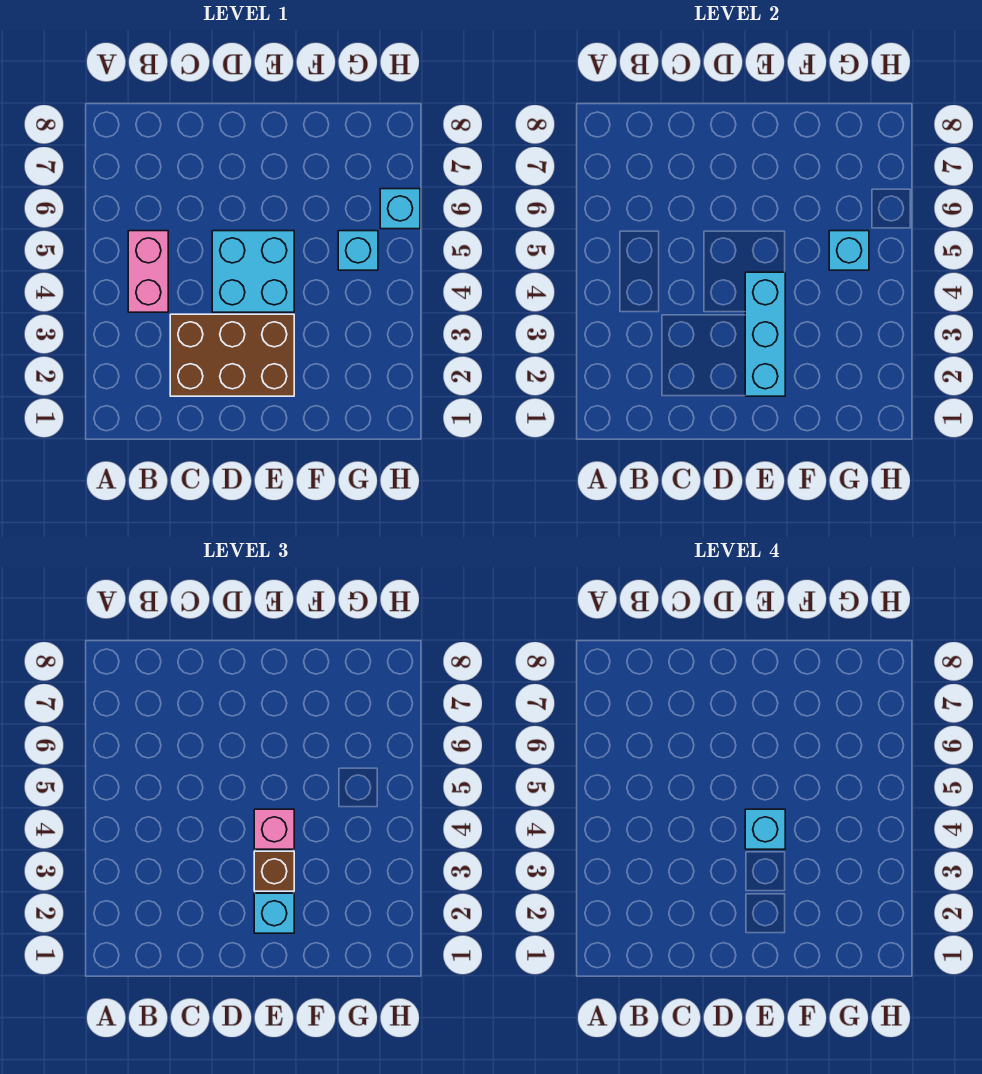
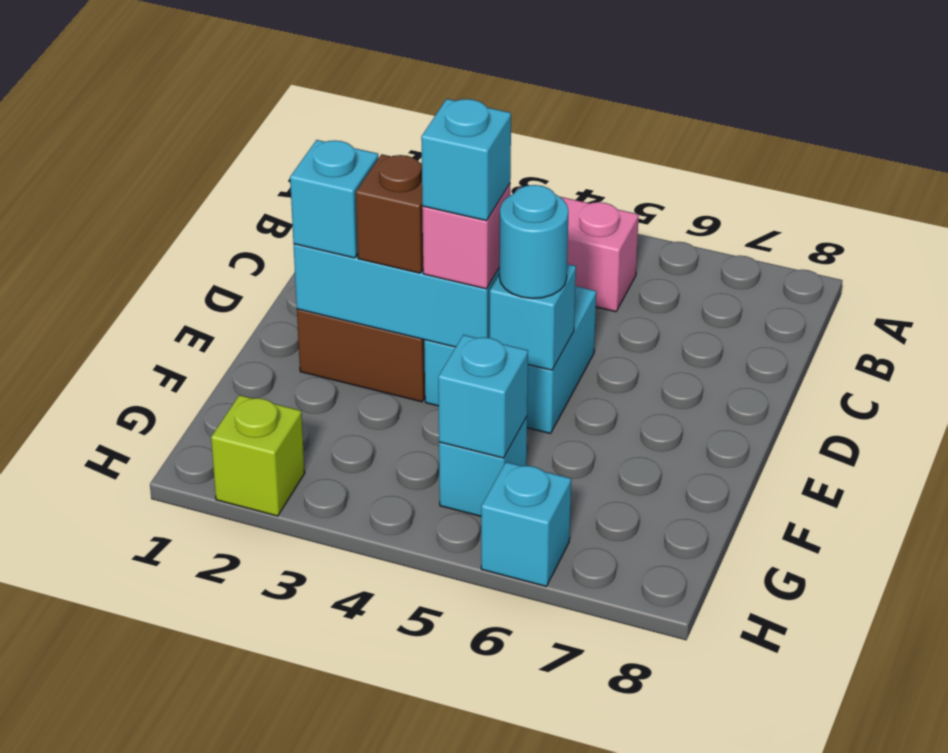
none -> cyan brick E5 level 2
none -> cyan round brick E5 level 3
none -> lime brick H2 level 1

